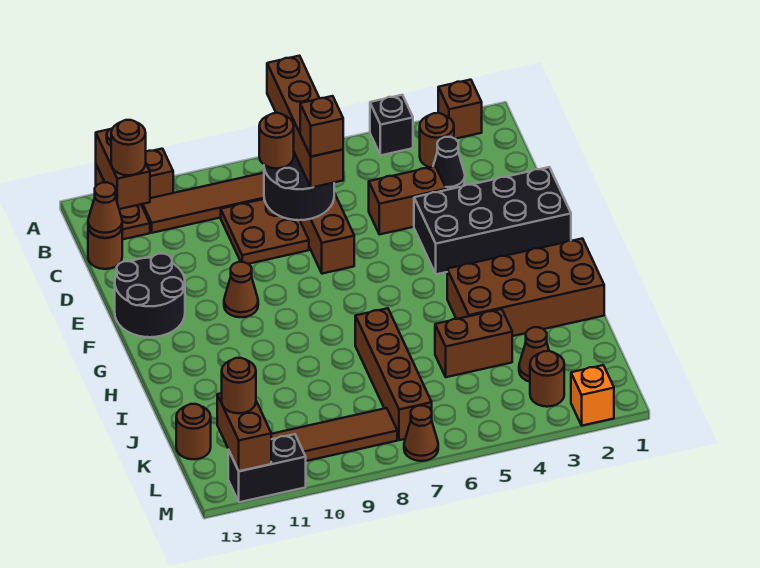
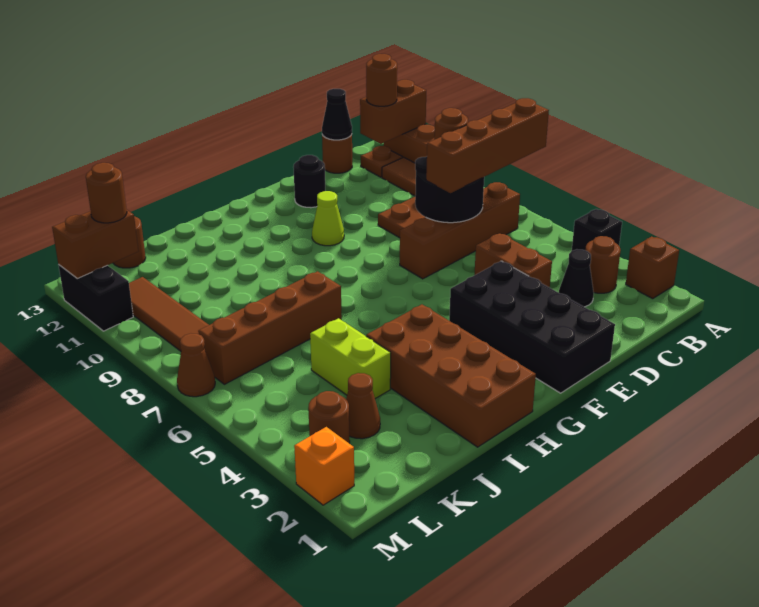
brown cone C13 level 2 -> black cone C13 level 2
brown brick D7 level 4 -> none
black round brick E12:F13 level 1 -> black round brick E12 level 1
brown cone F10 level 1 -> lime cone F10 level 1
brown brick J4:J5 level 1 -> lime brick J4:J5 level 1

